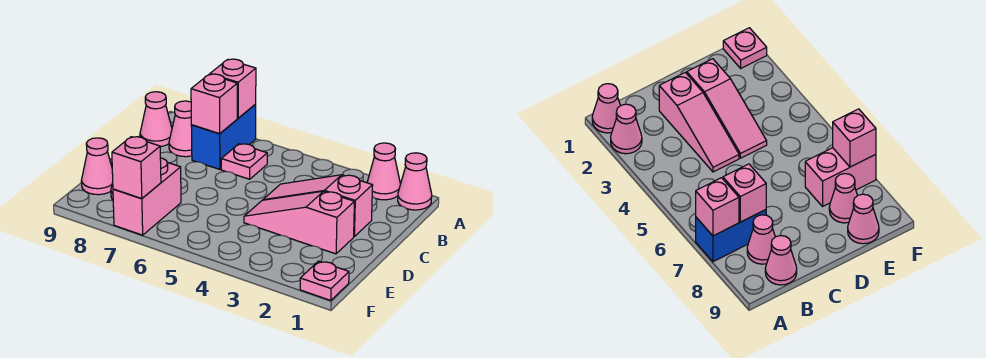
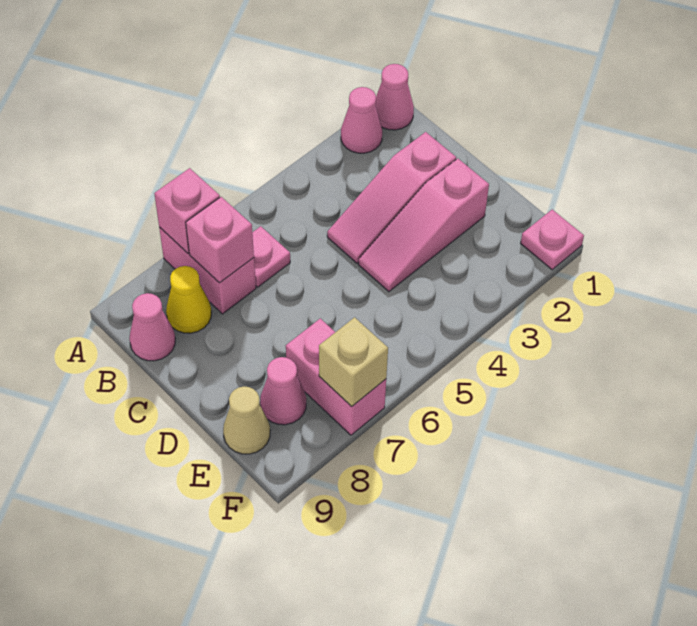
blue brick A7:B7 level 1 -> pink brick A7:B7 level 1
pink cone B8 level 1 -> yellow cone B8 level 1
pink cone E9 level 1 -> tan cone E9 level 1
pink brick F7 level 2 -> tan brick F7 level 2

